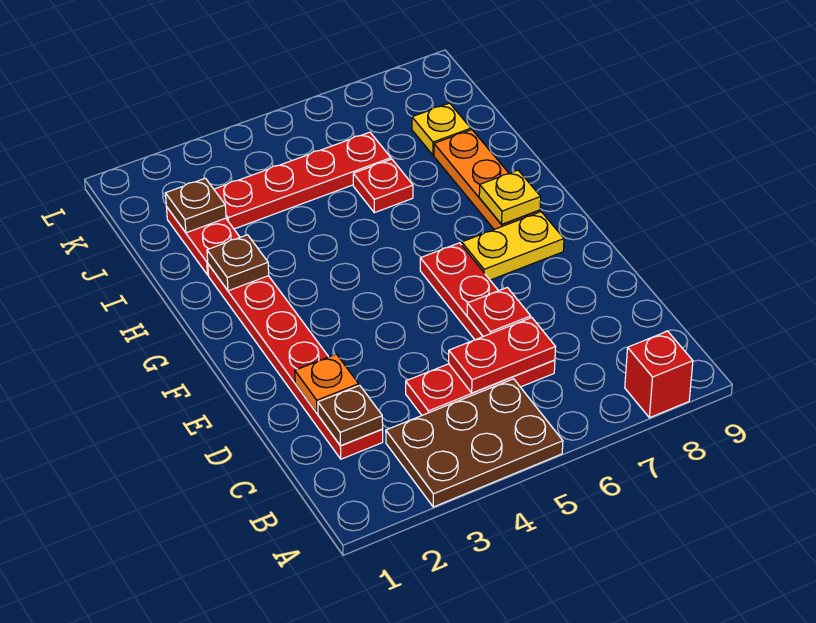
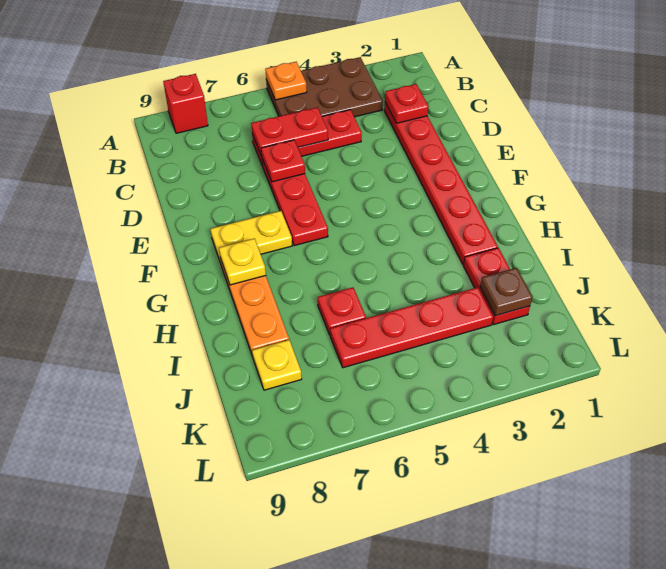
brown plate C2 level 2 -> red plate C2 level 2
orange plate D2 level 2 -> orange plate A5 level 2
brown plate H2 level 2 -> none

